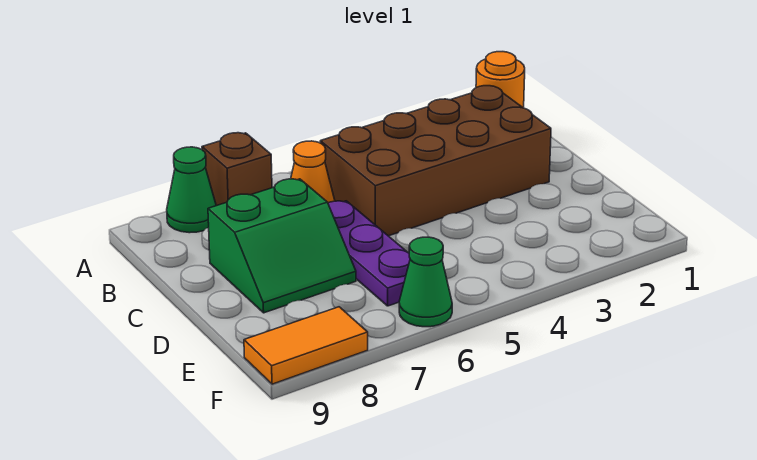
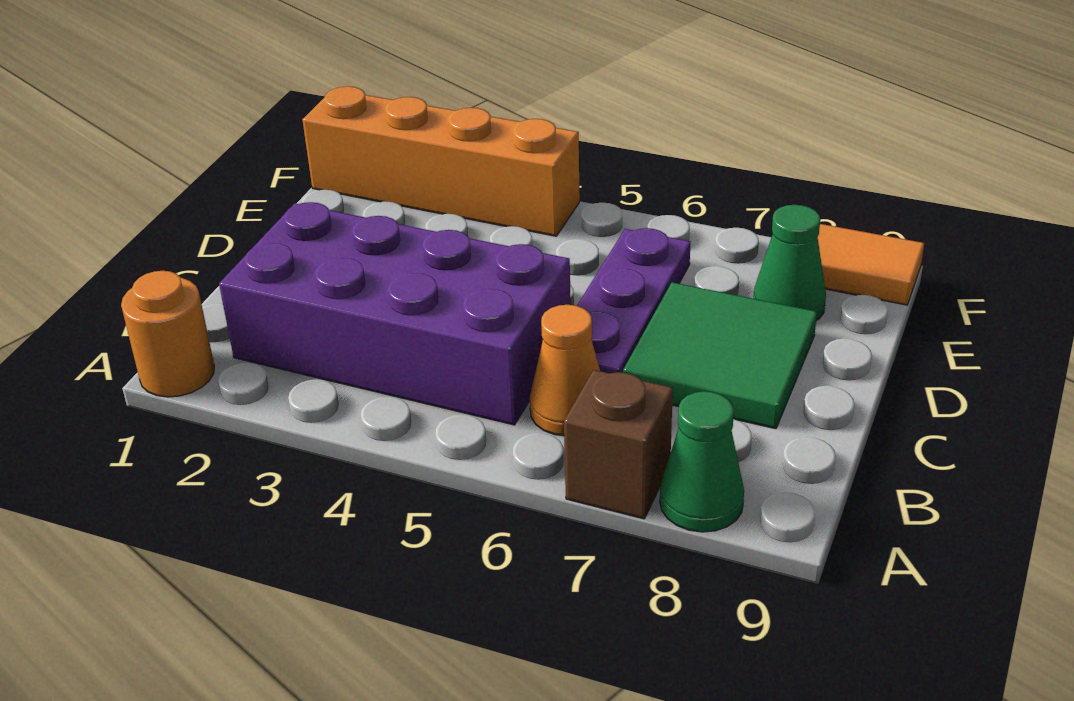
brown brick B2:C5 level 1 -> purple brick B2:C5 level 1
green slope C7:D8 level 1 top C -> green tile C7:D8 level 1
none -> orange brick F1:F4 level 1
green cone F6 level 1 -> green cone E8 level 1

